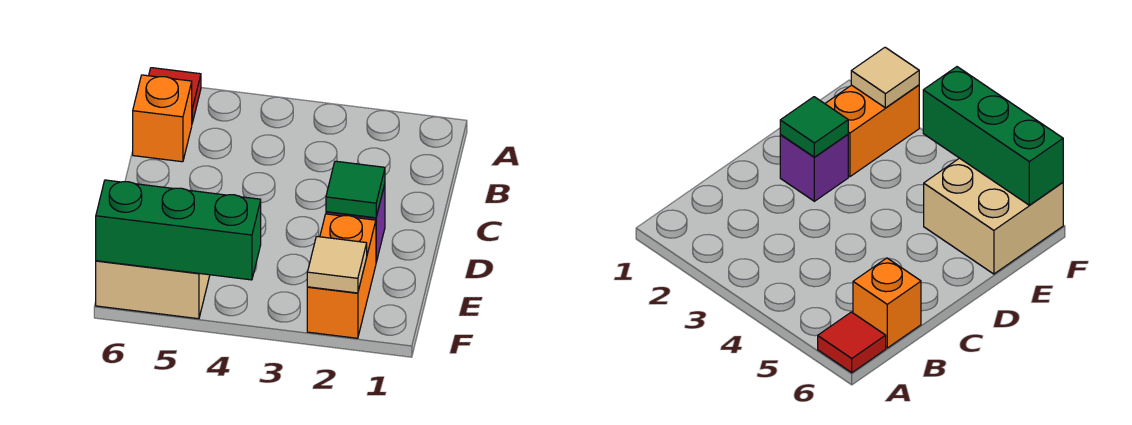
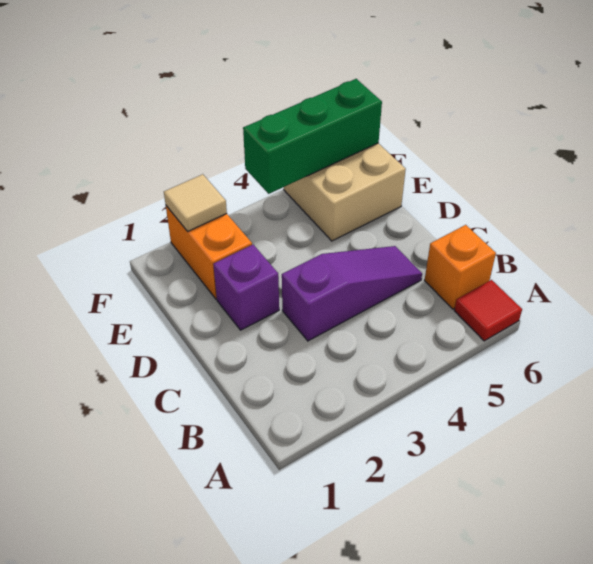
none -> purple slope C3:C5 level 1 top 3
green tile D2 level 2 -> none

